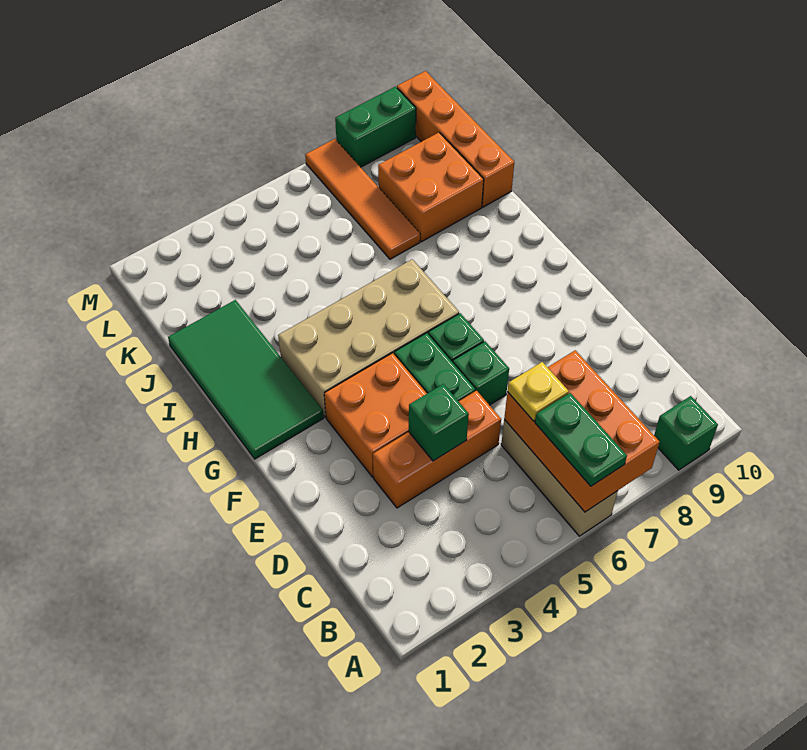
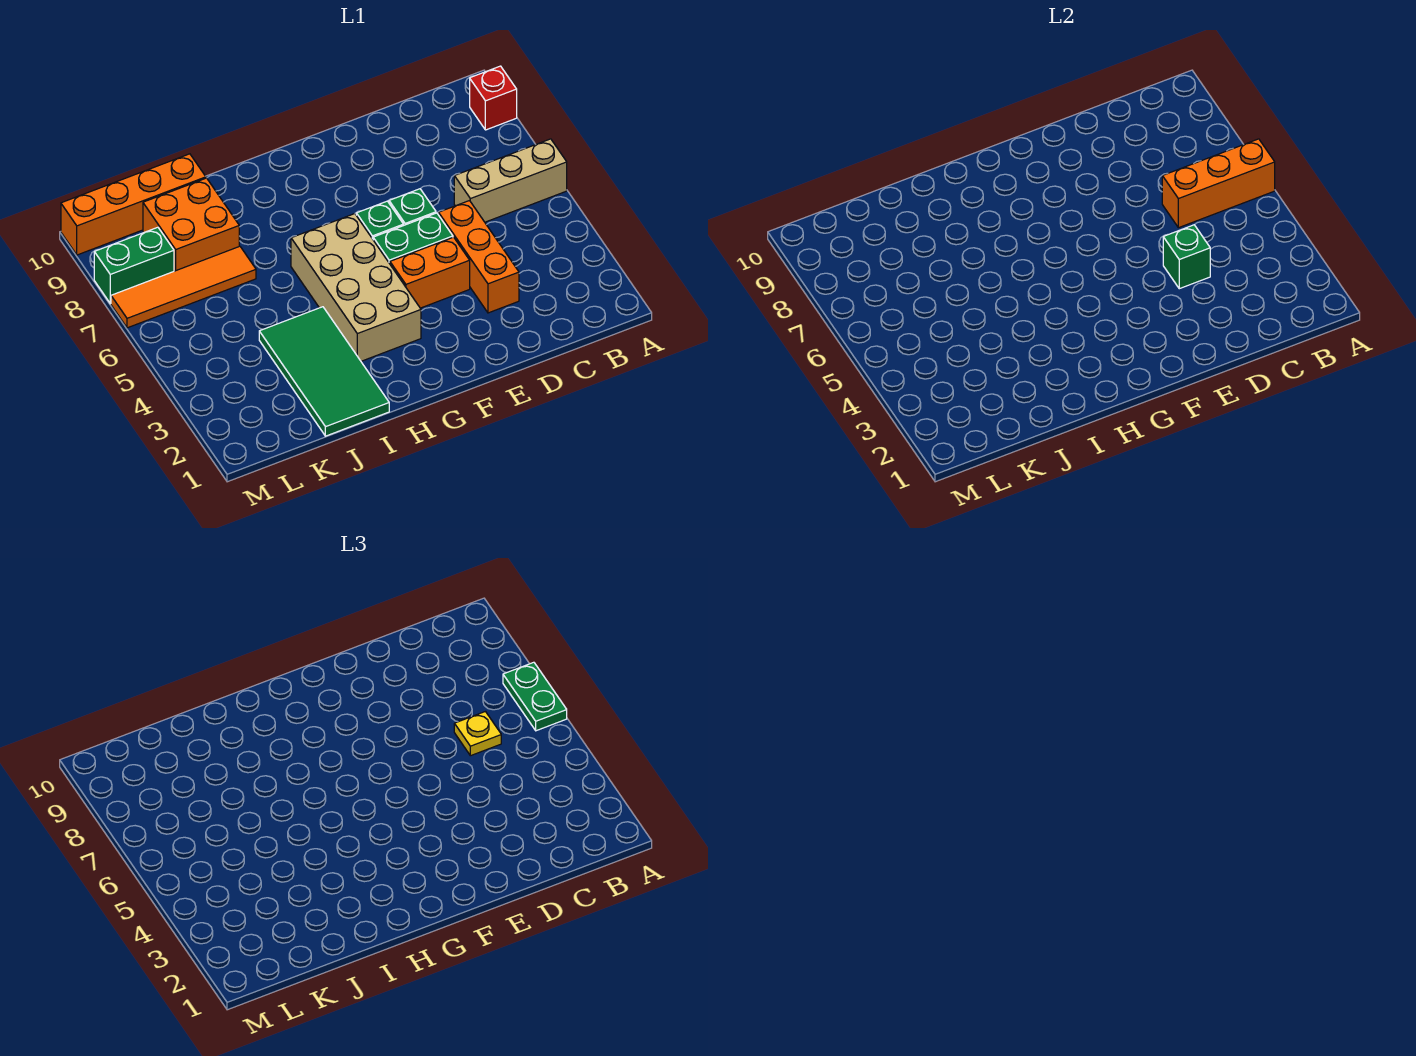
orange brick A6:C7 level 2 -> orange brick A6:C6 level 2
green plate A6:B6 level 3 -> green plate A6:A7 level 3
green brick A9 level 1 -> red brick A9 level 1
orange brick E3:F4 level 1 -> orange brick E4:F4 level 1
green tile G1:J2 level 1 -> green tile I1:J4 level 1
green brick M8:M9 level 1 -> green brick L8:M8 level 1

